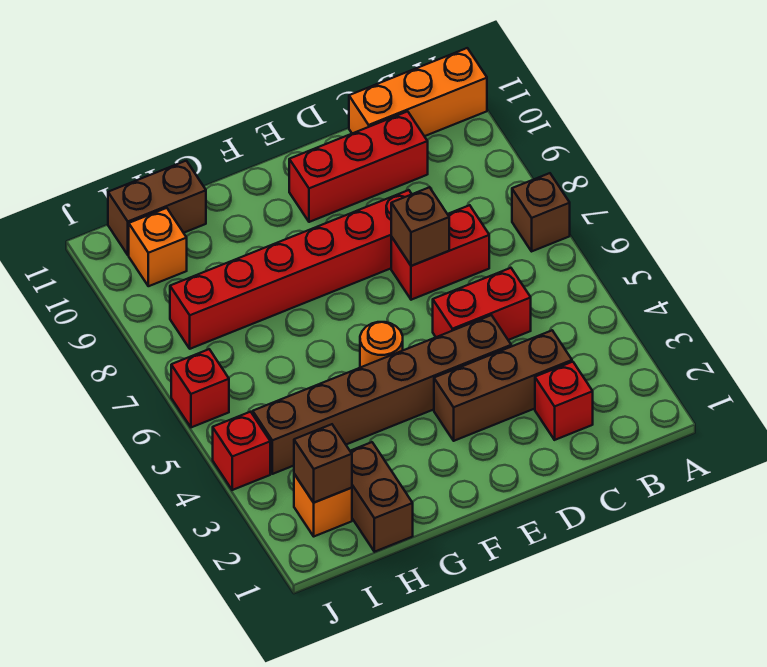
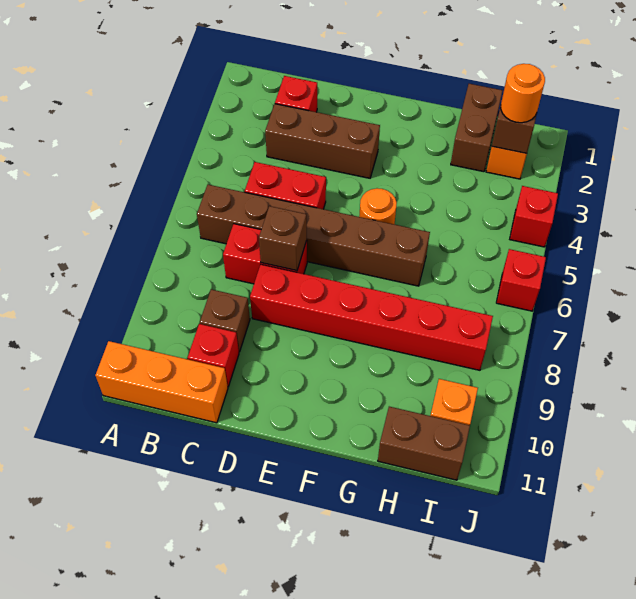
brown brick A7 level 1 -> brown brick C9 level 1
red brick C10:E10 level 1 -> red brick C10 level 1
brown brick D4:I4 level 1 -> brown brick B6:G6 level 1
none -> orange round brick I2 level 3

